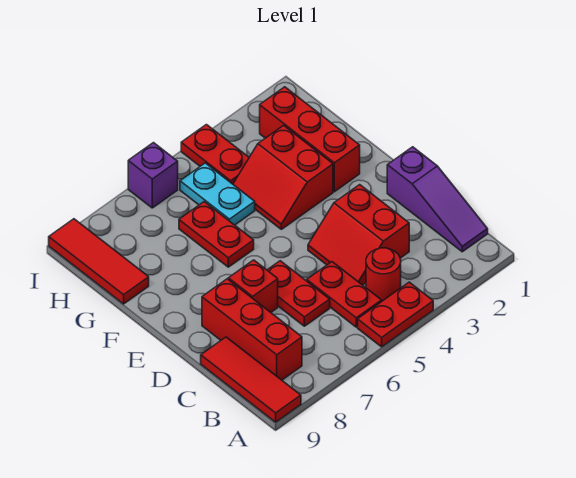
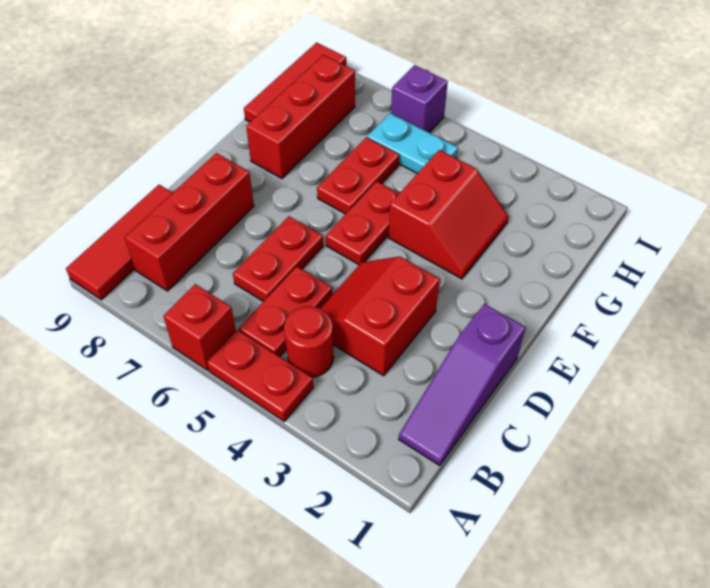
red brick D7 level 1 -> red brick A6 level 1
red brick F2:H2 level 1 -> red brick F8:H8 level 1
red slope F3:G4 level 1 top 3 -> red slope F3:G4 level 1 top 4
cyan plate G5:H5 level 1 -> cyan plate H5:H6 level 1
red plate H4:I4 level 1 -> red plate E5:F5 level 1

